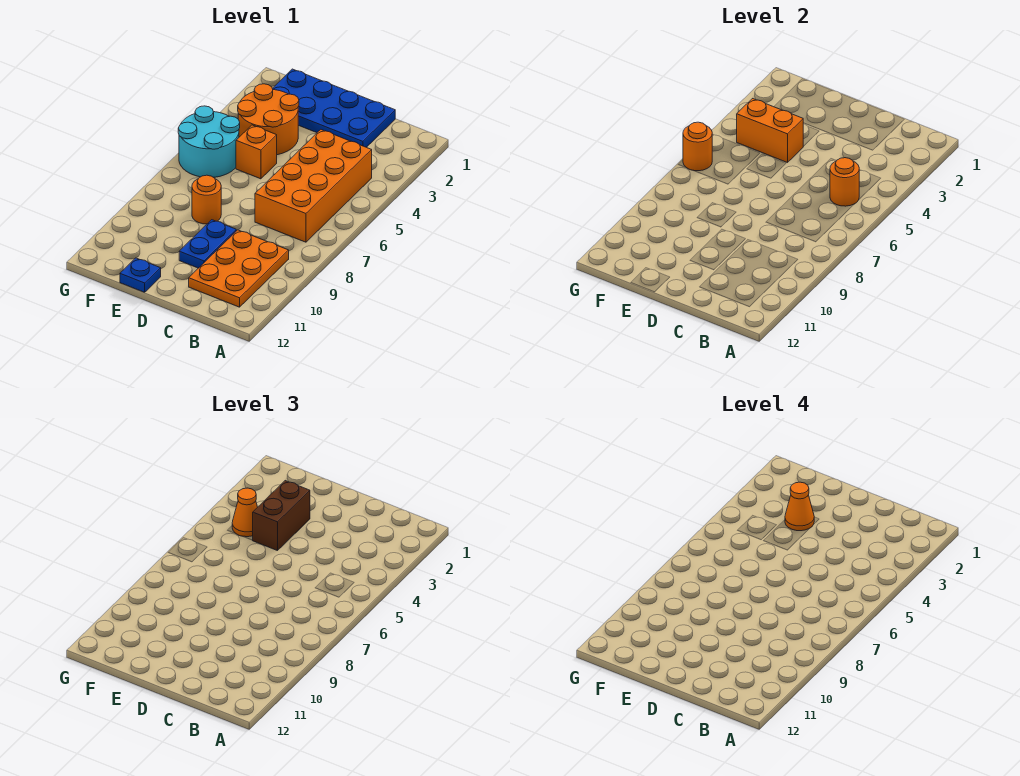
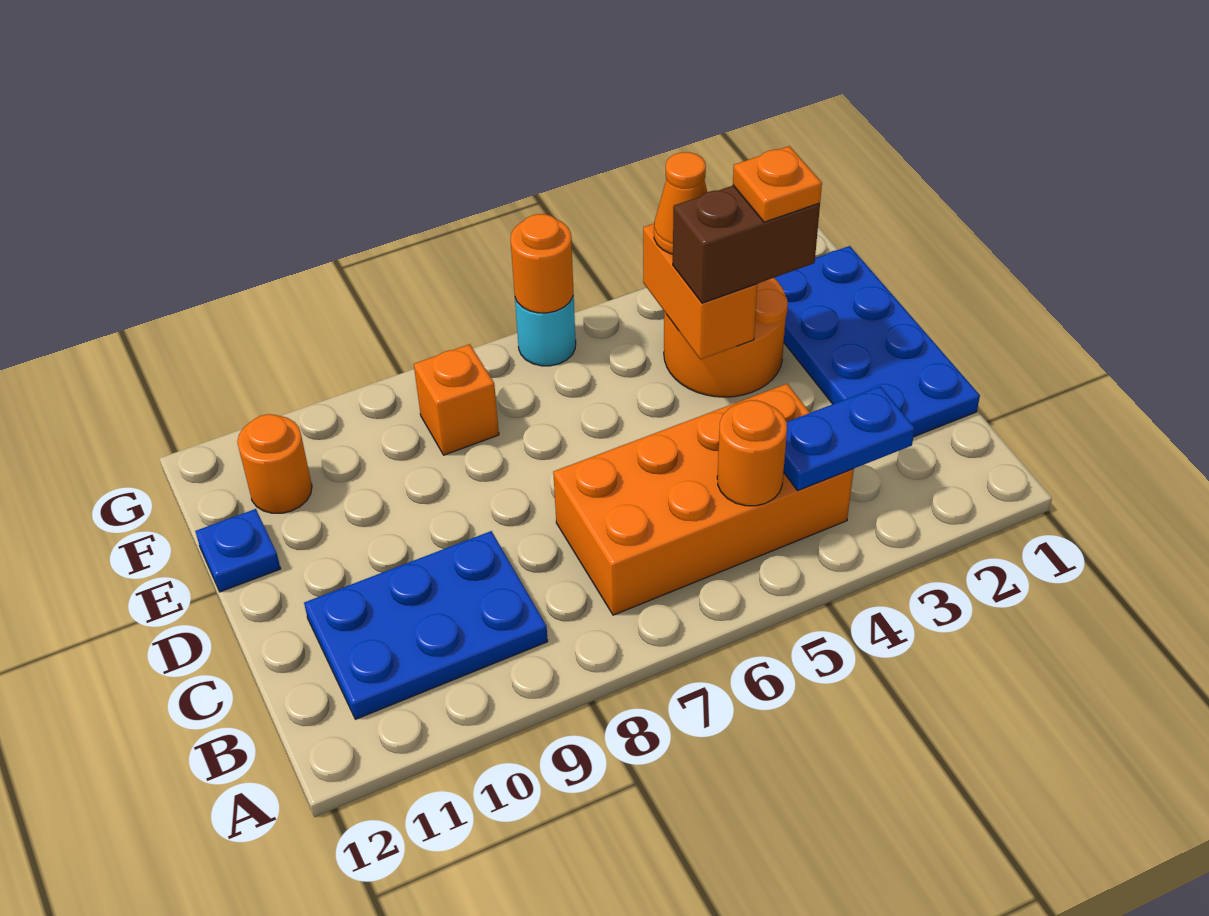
orange plate B9:C11 level 1 -> blue plate B9:C11 level 1
blue plate D9:D10 level 1 -> blue plate B3:B4 level 2
orange cone E3 level 4 -> orange plate E3 level 4
orange brick E5 level 1 -> orange brick F8 level 1
orange round brick E8 level 1 -> orange round brick F11 level 1
cyan round brick F5:G6 level 1 -> cyan round brick G6 level 1

